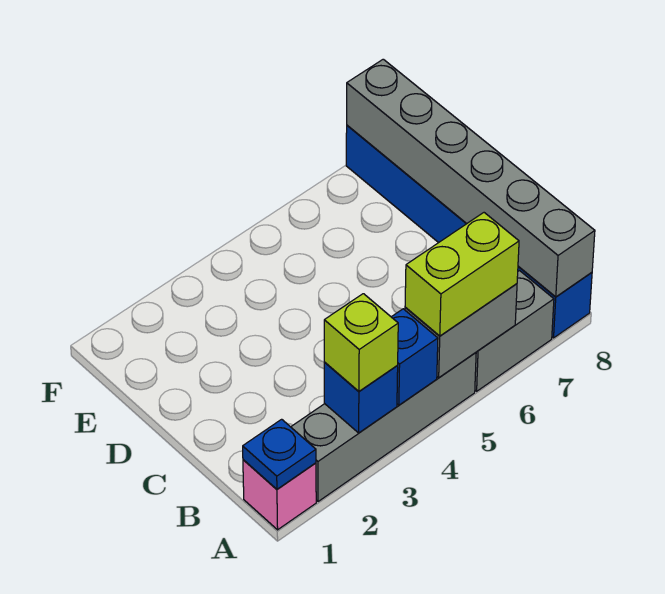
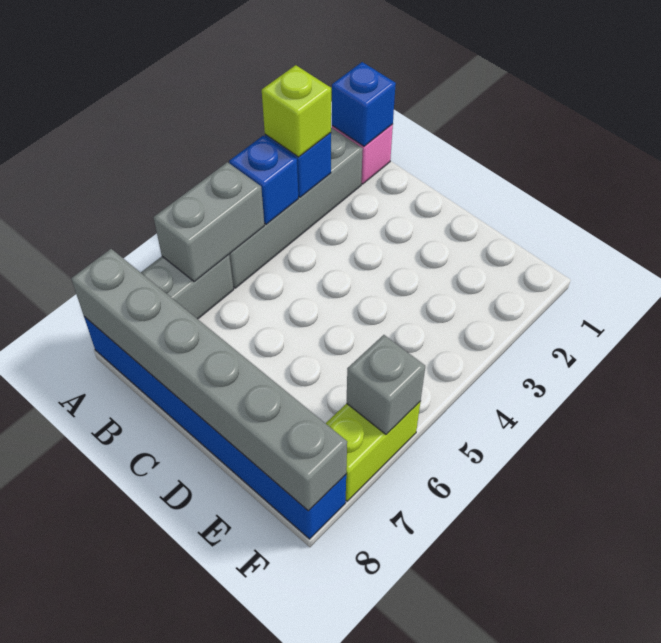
blue plate A1 level 2 -> blue brick A1 level 2
lime brick A5:A6 level 3 -> lime brick F6:F7 level 1
none -> grey brick F6 level 2

